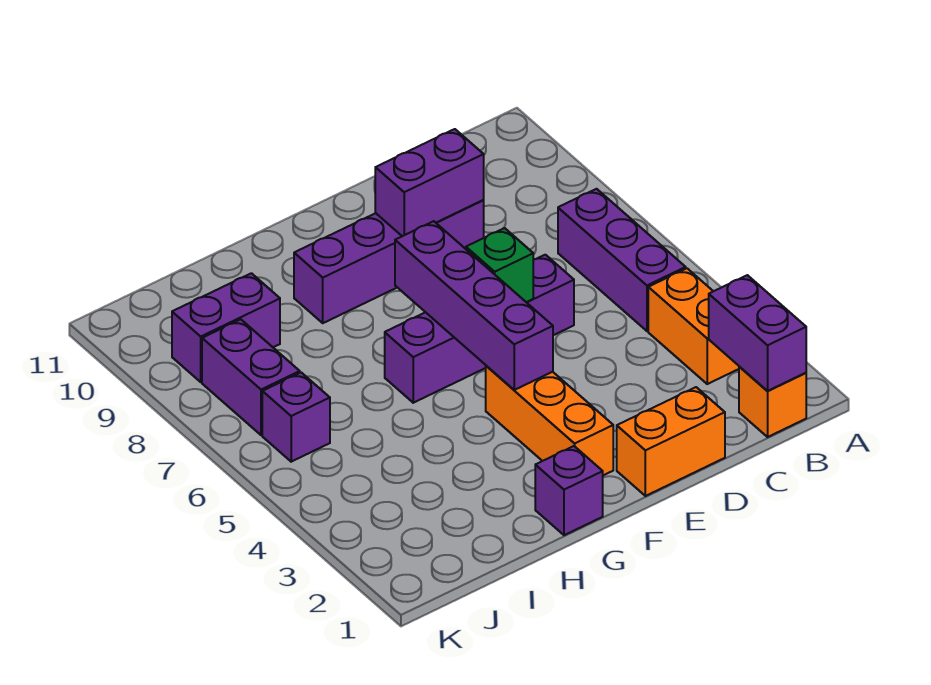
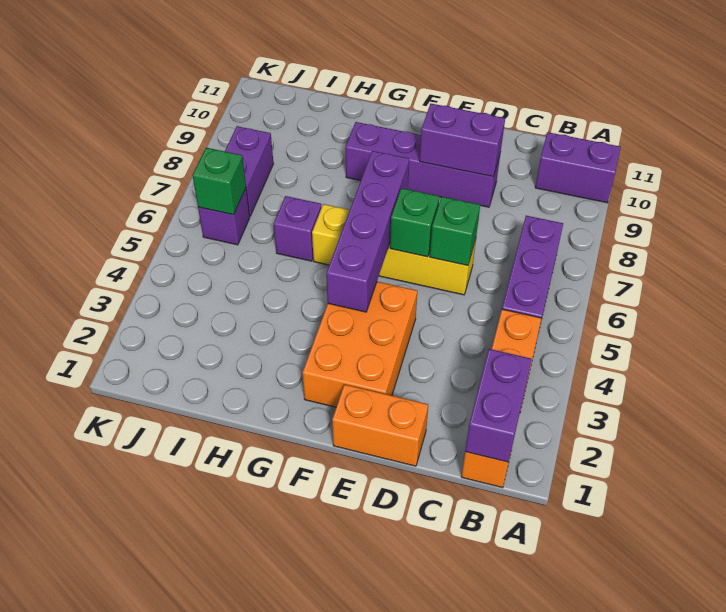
purple brick D6:G6 level 1 -> yellow brick D6:G6 level 1
none -> green brick D6 level 2
orange brick F2:F4 level 1 -> orange brick E2:F4 level 1
purple brick G1 level 1 -> purple brick H6 level 1
purple brick I9:J9 level 1 -> purple brick A10:B10 level 1
none -> green brick J6 level 2

